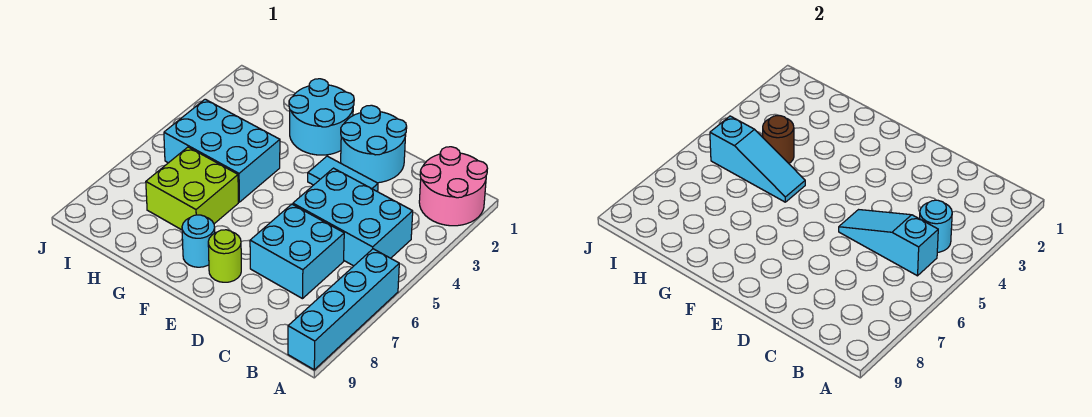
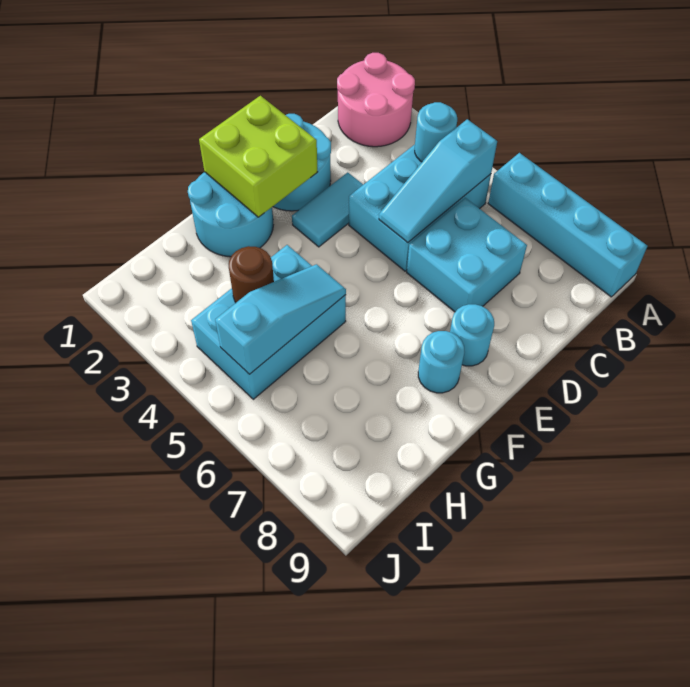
lime round brick E8 level 1 -> cyan round brick E8 level 1
lime brick G6:H7 level 1 -> lime brick E1:F2 level 2

